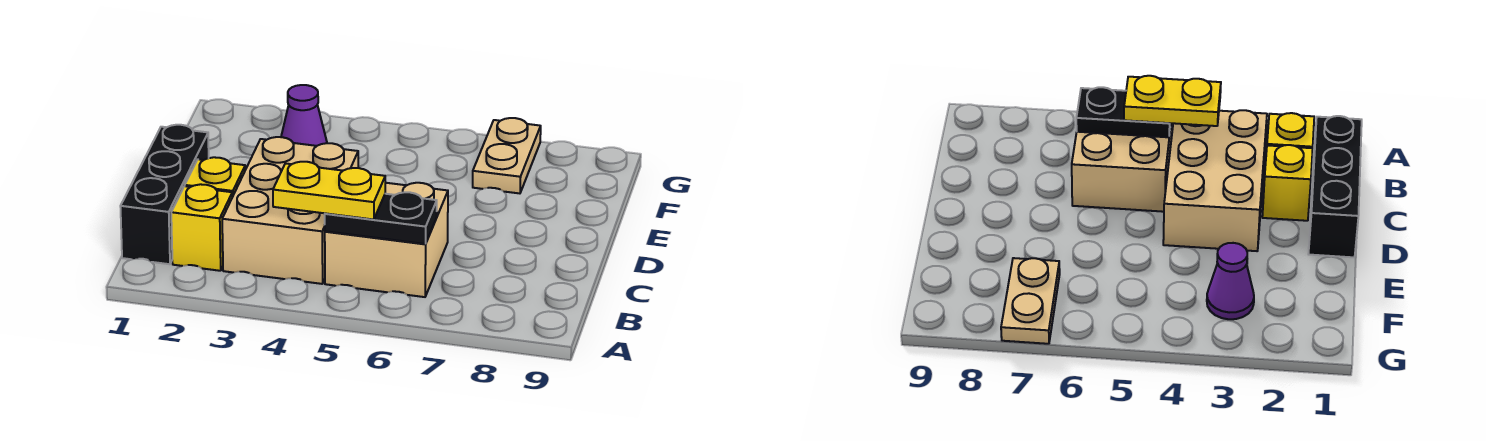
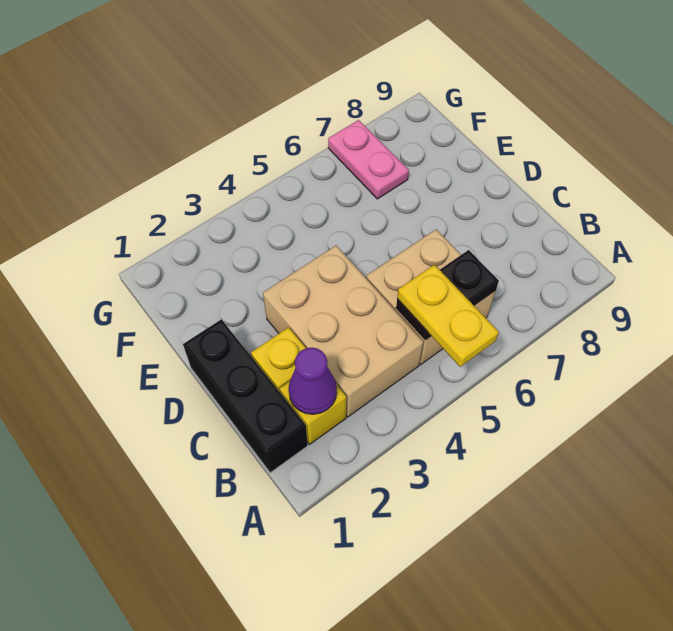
yellow plate B4:B5 level 3 -> yellow plate A5:B5 level 3
purple cone F3 level 1 -> purple cone B2 level 2
tan plate F7:G7 level 1 -> pink plate F7:G7 level 1

